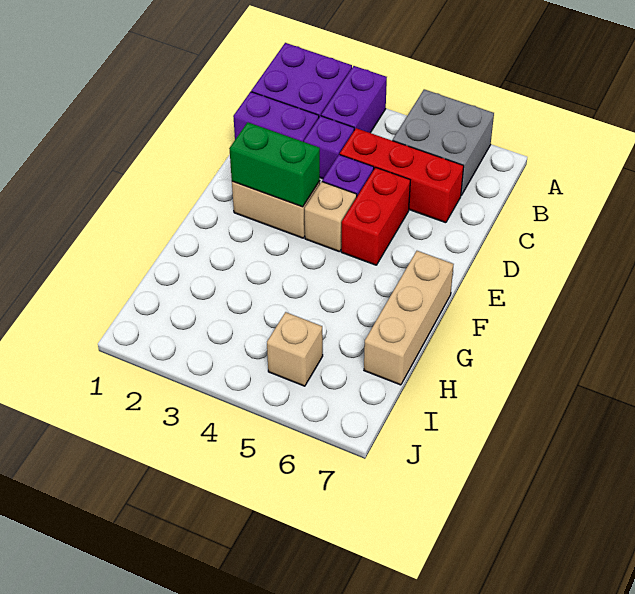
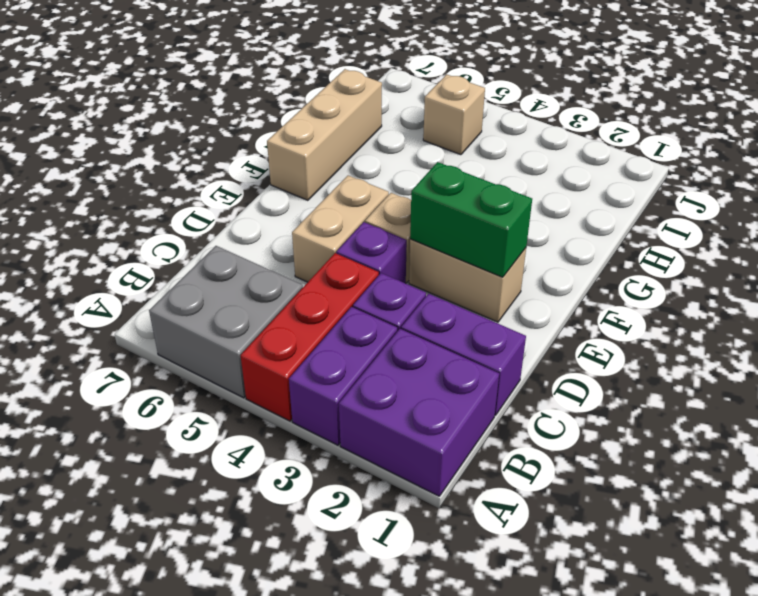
red brick C4:C6 level 1 -> red brick A4:C4 level 1
red brick D5:E5 level 1 -> tan brick D5:E5 level 1

